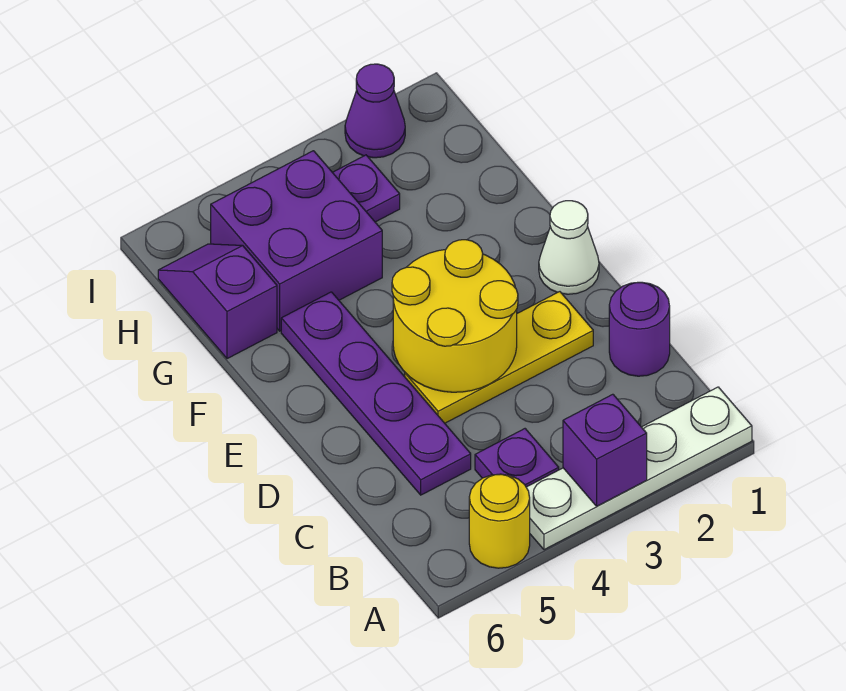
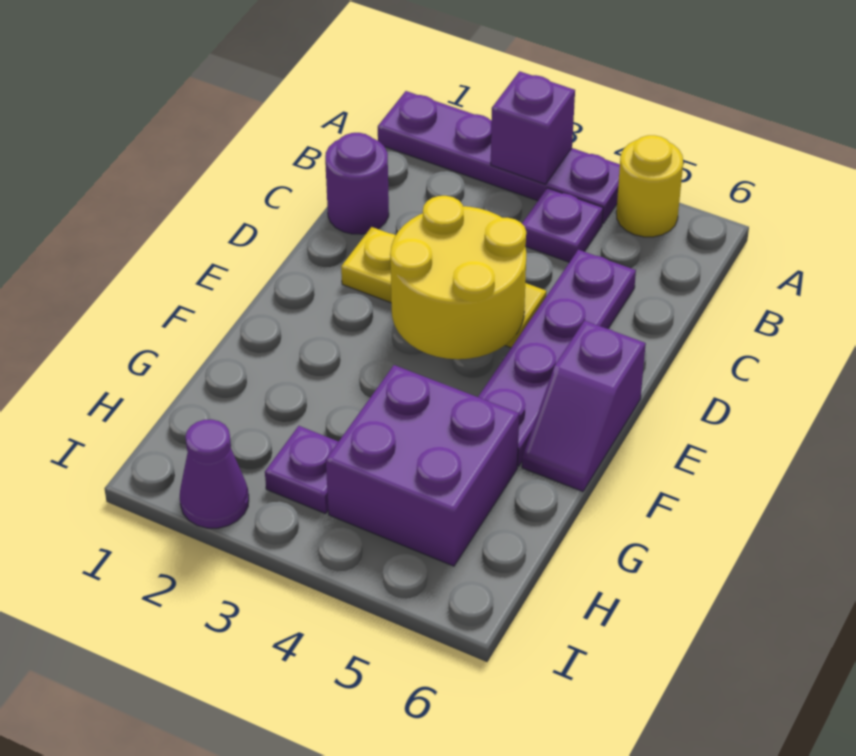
white plate A1:A4 level 1 -> purple plate A1:A4 level 1
white cone E1 level 1 -> none
purple slope G6:H6 level 1 top G -> purple slope E6:F6 level 1 top E

